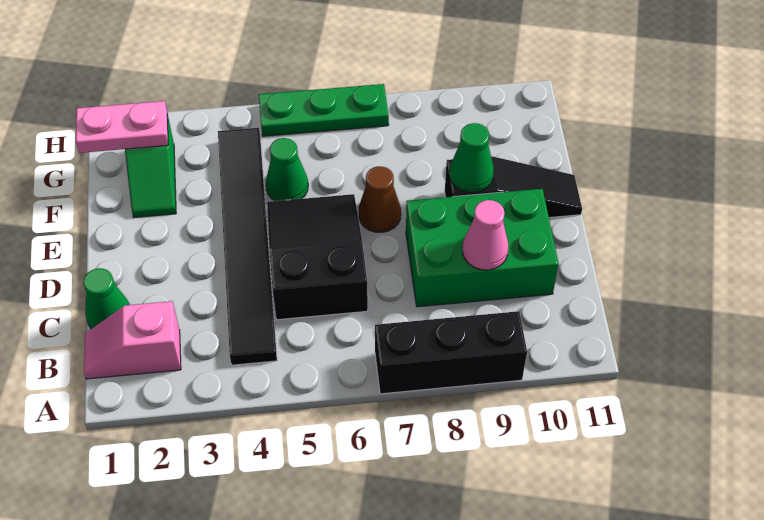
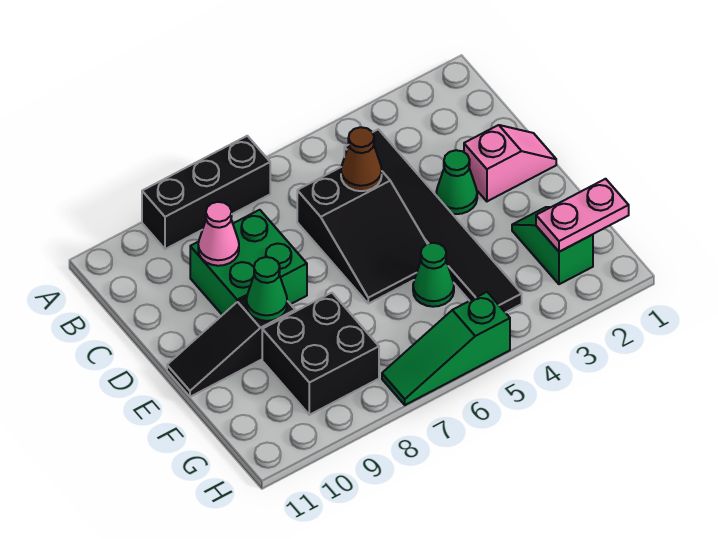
pink slope B1:B2 level 1 top 2 -> pink slope D1:D2 level 1 top 2
green cone C1 level 1 -> green cone D3 level 1
green brick C8:D10 level 1 -> green brick C8:D9 level 1
brown cone E7 level 1 -> brown cone C5 level 2
none -> black brick F8:G9 level 1
green plate H5:H7 level 1 -> green slope H5:H7 level 1 top 5

